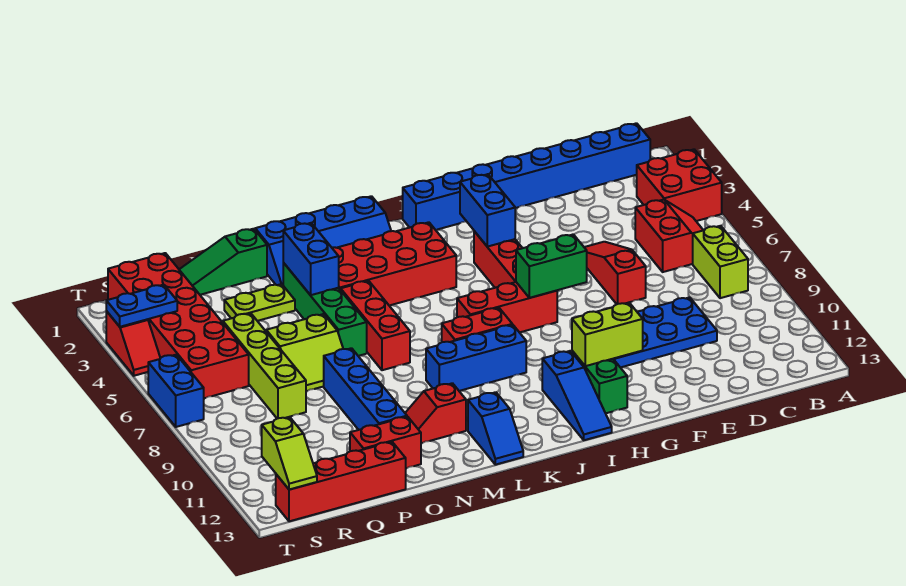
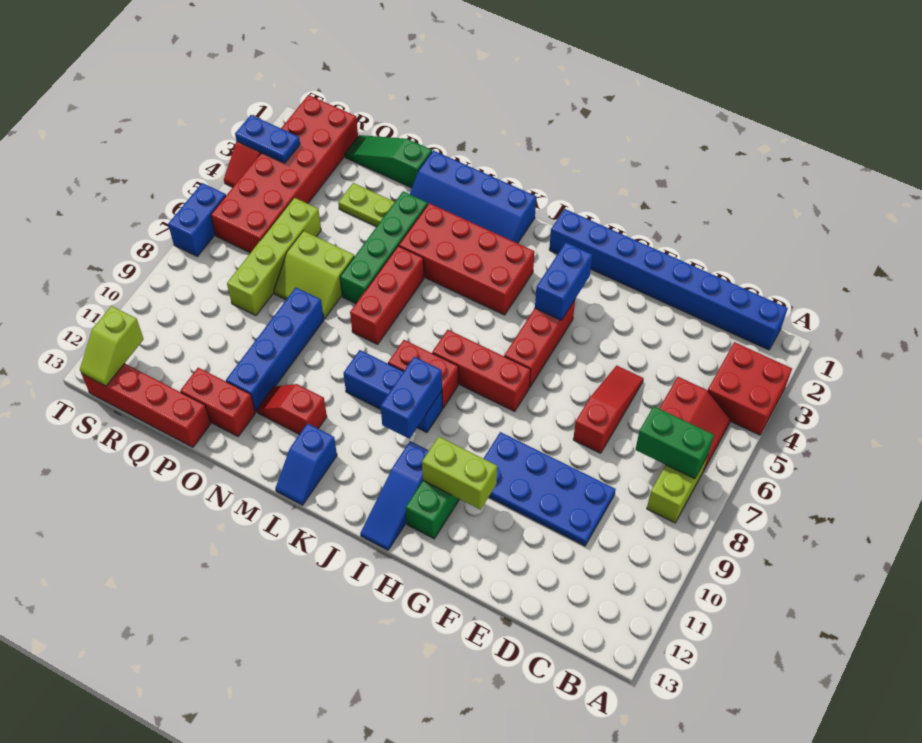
green brick G7:H7 level 2 -> green brick B7:C7 level 2
blue brick N3:N4 level 2 -> blue brick J9:J10 level 2

